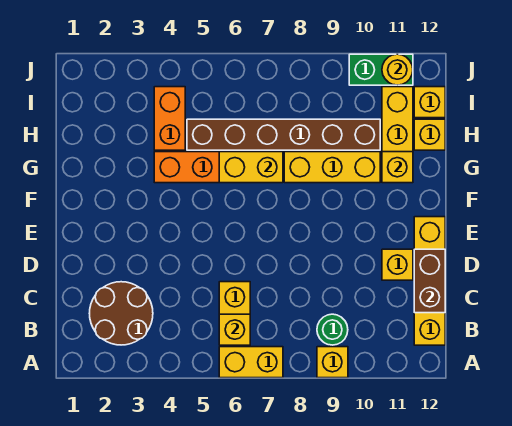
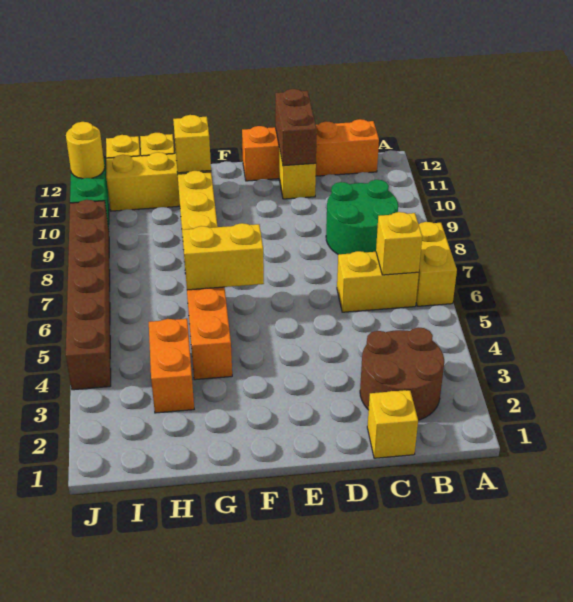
yellow brick A9 level 1 -> yellow brick C1 level 1
green round brick B9 level 1 -> green round brick B8:C9 level 1
yellow brick B12:E12 level 1 -> orange brick B12:E12 level 1
brown brick C12:D12 level 2 -> brown brick D11:D12 level 2
yellow brick G6:G7 level 2 -> yellow brick F6:G6 level 2
orange brick H4:I4 level 1 -> orange brick H3:H4 level 1
brown brick H5:H10 level 1 -> brown brick J4:J9 level 1

